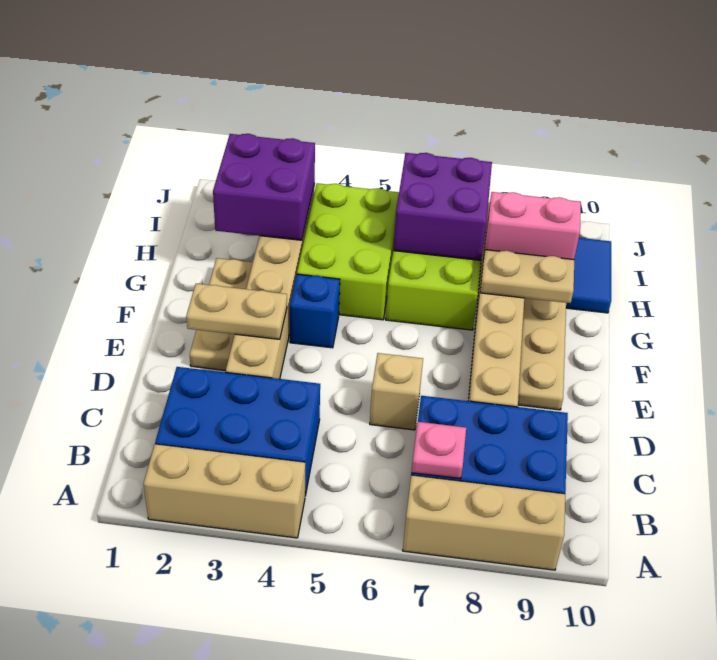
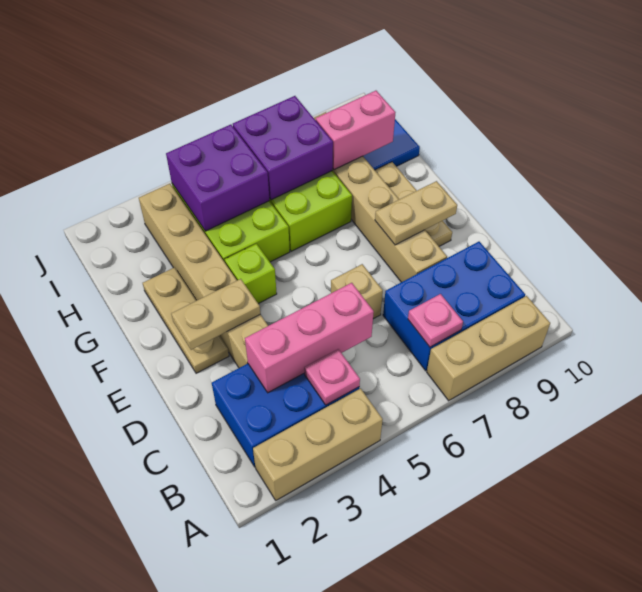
none -> pink plate B4 level 2
none -> pink brick C3:C5 level 2
blue brick F4 level 1 -> lime brick F4 level 1
tan plate G8:G9 level 2 -> tan plate E8:E9 level 2
purple brick H2:I3 level 2 -> purple brick H4:I5 level 2

